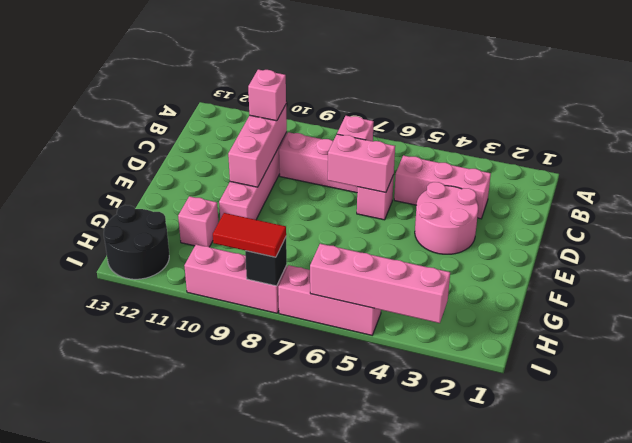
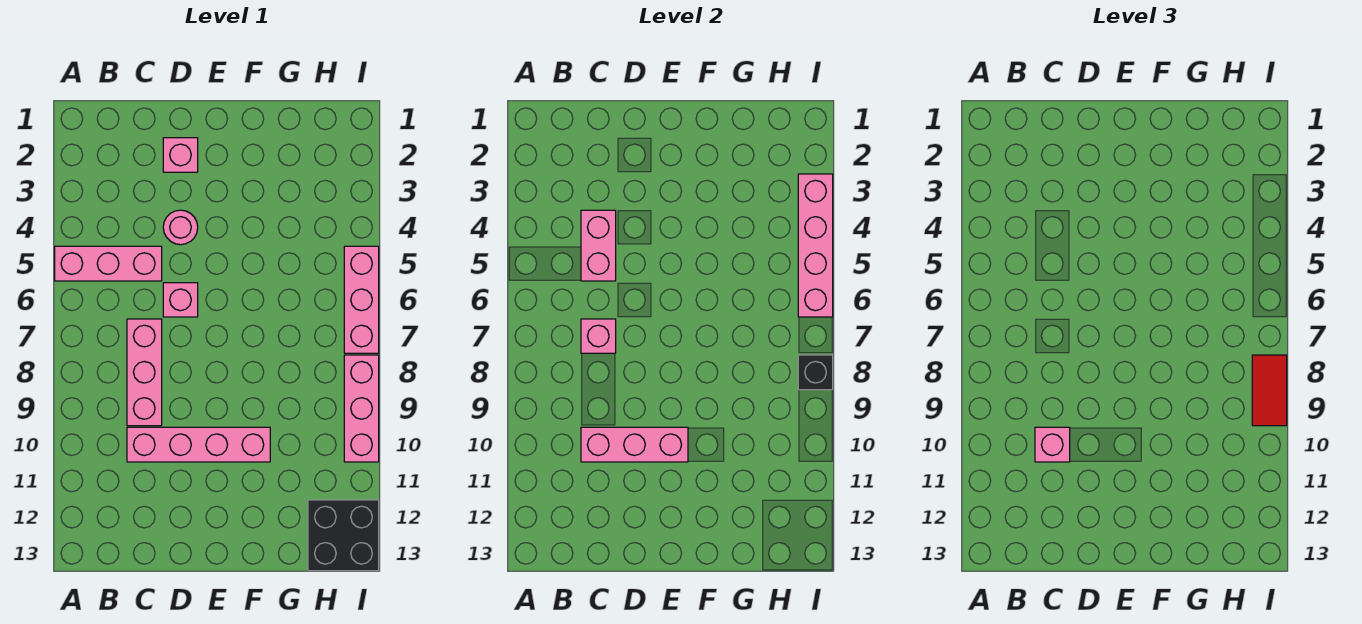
pink brick C3:C5 level 1 -> pink brick A5:C5 level 1
pink round brick D3:E4 level 1 -> pink round brick D4 level 1
pink brick D6:D7 level 2 -> pink brick C4:C5 level 2
pink brick G11 level 1 -> pink brick D2 level 1
black round brick H12:I13 level 1 -> black brick H12:I13 level 1

